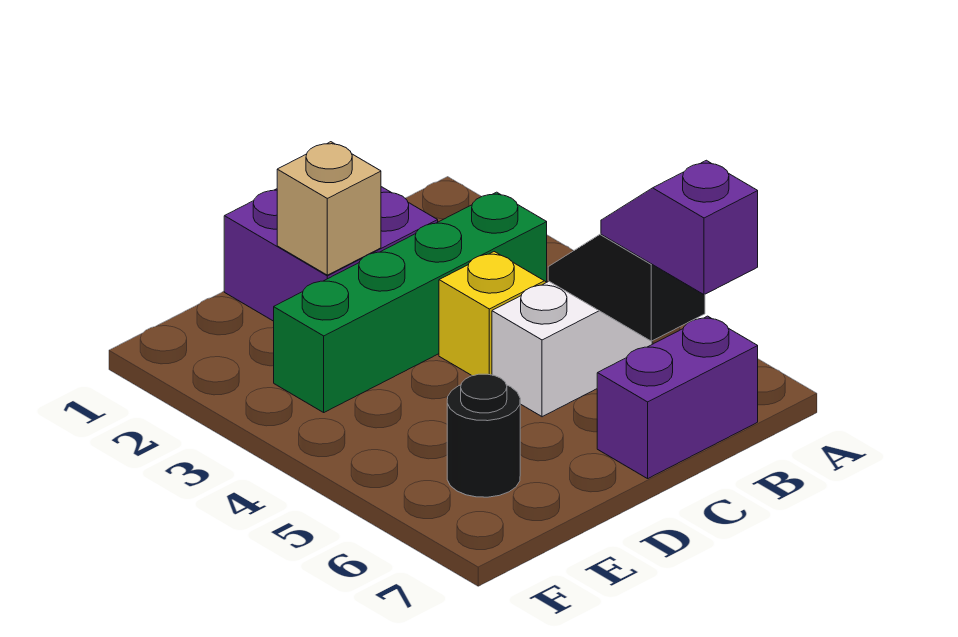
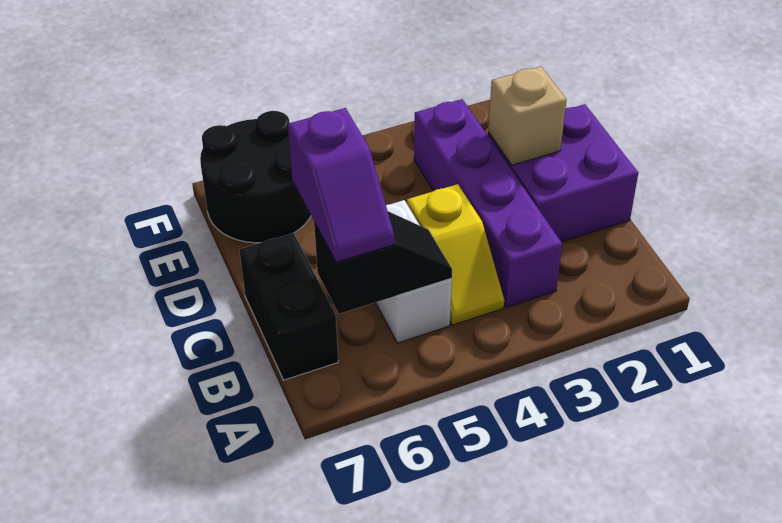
green brick B3:E3 level 1 -> purple brick B3:E3 level 1
purple slope B6:B7 level 3 top 7 -> purple slope B6:C6 level 3 top C
purple brick B7:C7 level 1 -> black brick B7:C7 level 1
black round brick E6 level 1 -> black round brick E6:F7 level 1

